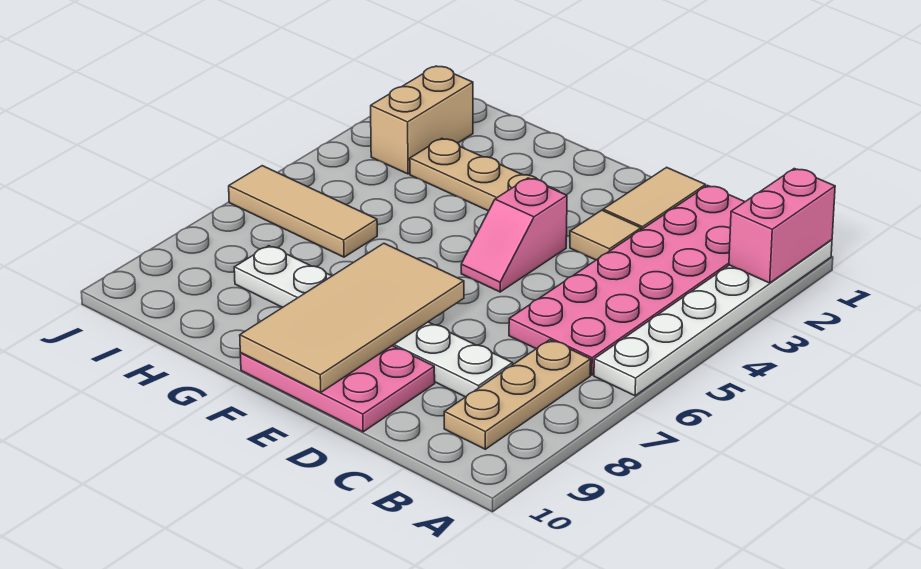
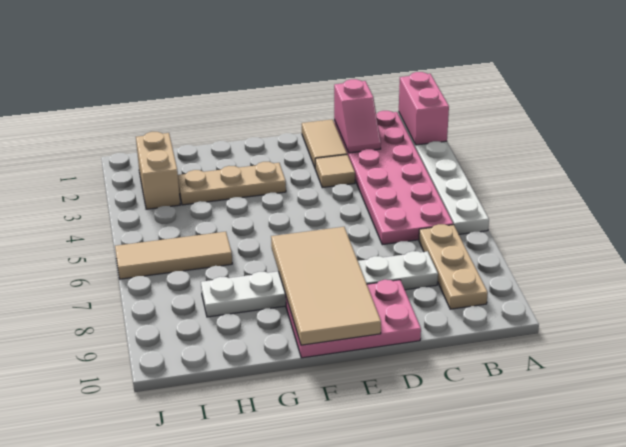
pink slope E4:E5 level 1 top 4 -> pink slope C1:C2 level 2 top 1

